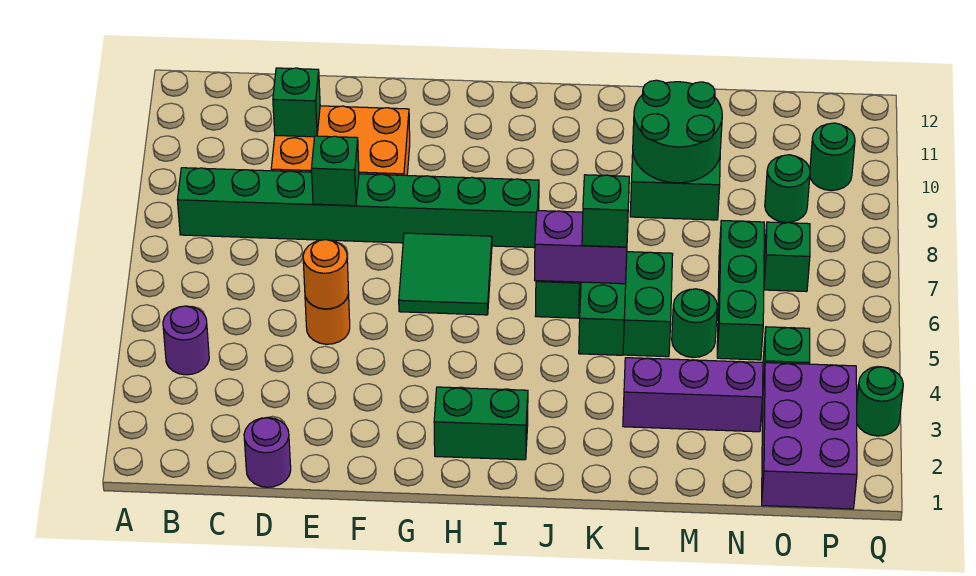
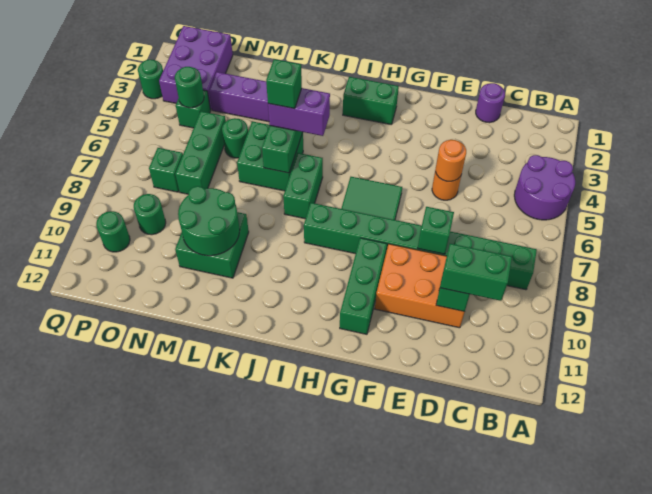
purple round brick B4 level 1 -> purple round brick A4:B5 level 1
none -> green brick C10:D10 level 3
none -> green brick G9:G11 level 1
none -> green round brick O4 level 2

